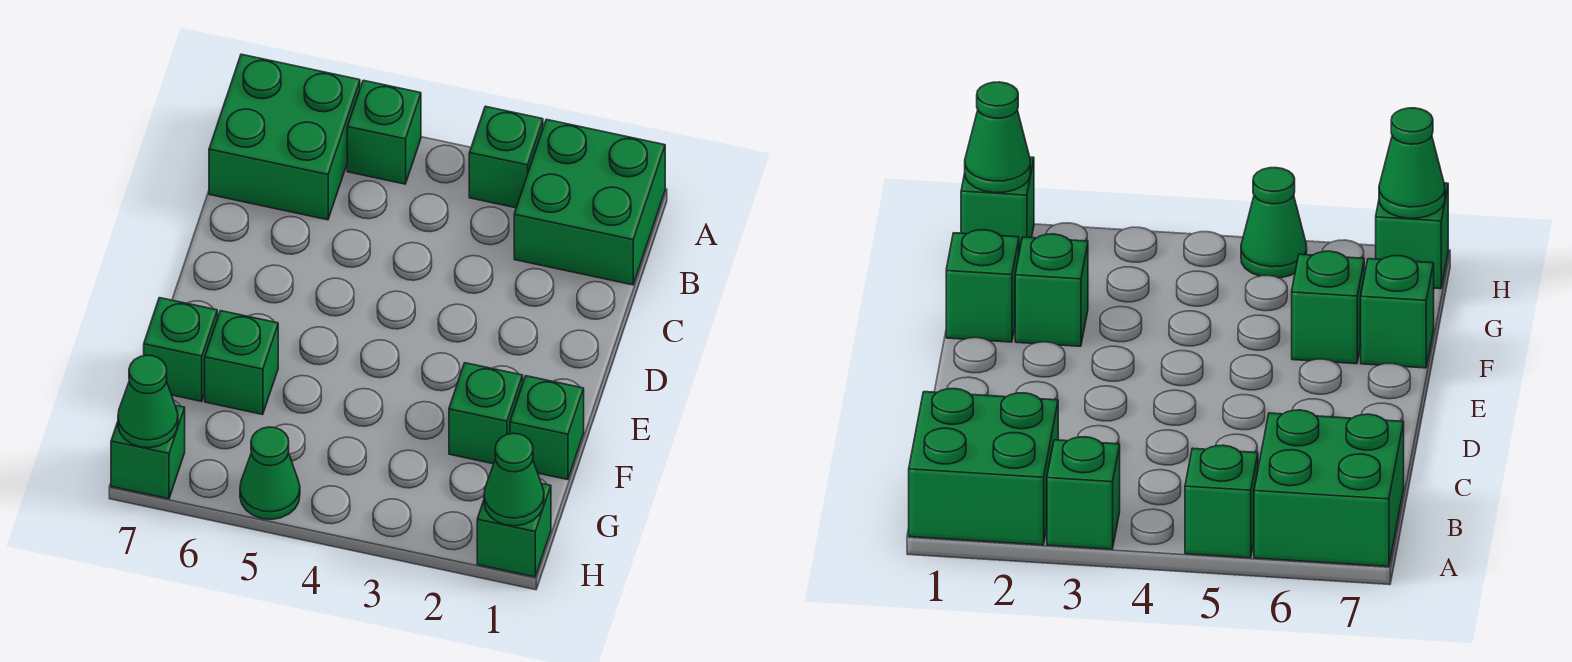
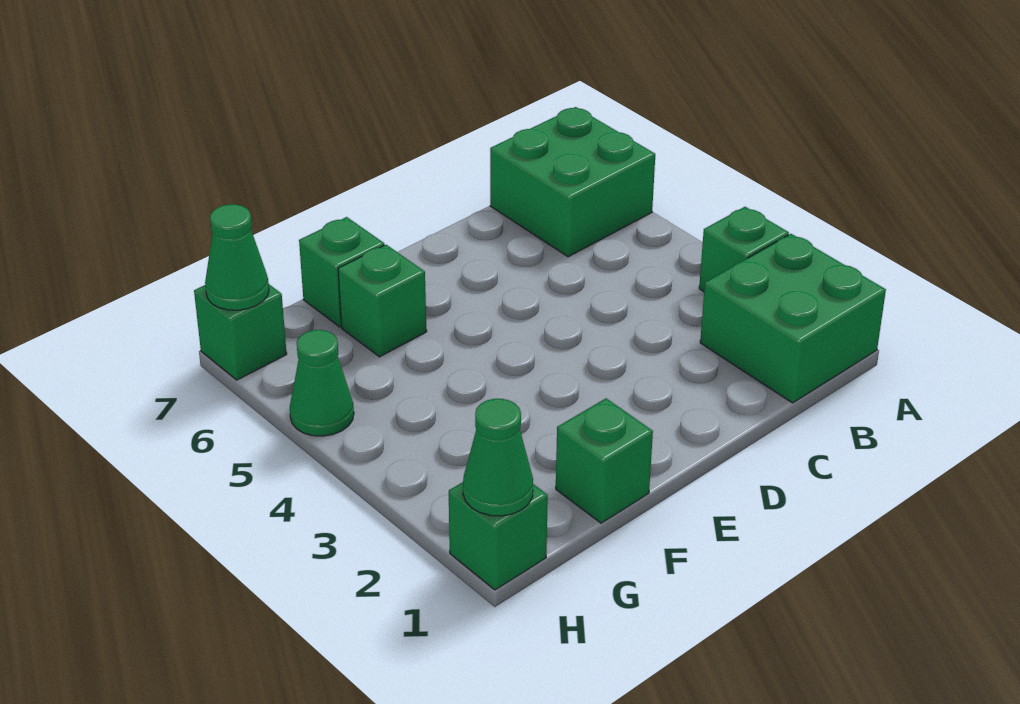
green brick A5 level 1 -> none
green brick F2 level 1 -> none

